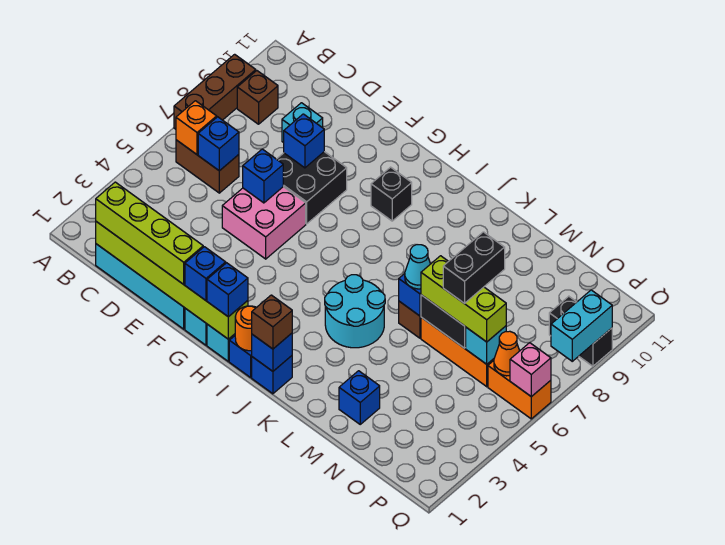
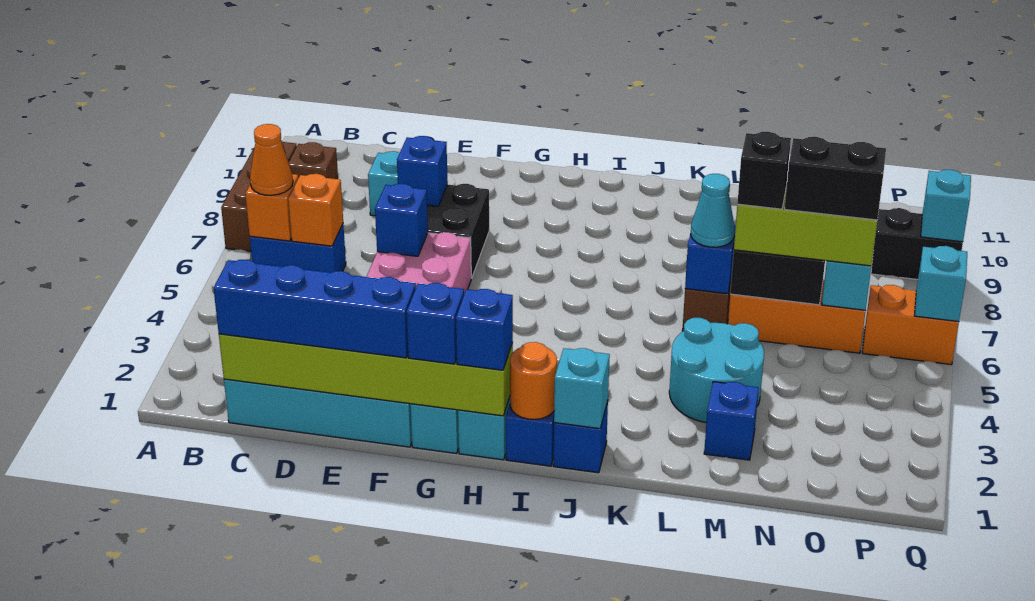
brown brick B6:C6 level 1 -> blue brick B6:C6 level 1
lime brick C1:F1 level 3 -> blue brick C1:F1 level 3
blue brick C6 level 2 -> orange brick C6 level 2
black brick H9 level 1 -> black brick M6 level 4
blue brick J1 level 2 -> cyan brick J1 level 2
brown brick J1 level 3 -> none
cyan round brick J4:K5 level 1 -> cyan round brick L3:M4 level 1
black brick N6:N7 level 4 -> black brick N6:O6 level 4
orange cone P6 level 2 -> orange cone B6 level 3
pink brick Q6 level 2 -> cyan brick Q6 level 2
cyan brick Q8:Q9 level 2 -> cyan brick Q9 level 2

